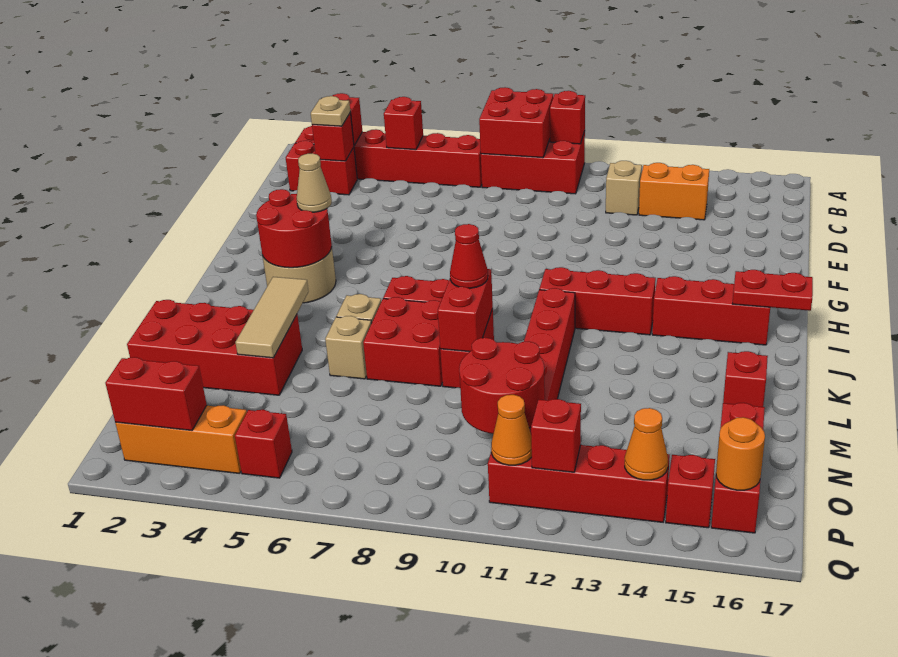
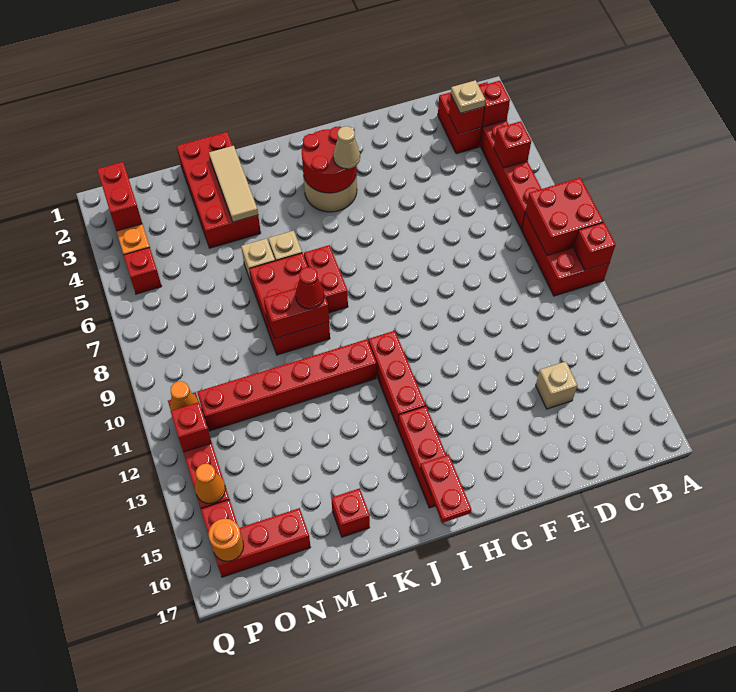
tan brick C12 level 1 -> tan brick D14 level 1
orange brick C13:C14 level 1 -> none
tan tile K4:M4 level 2 -> tan tile L2:L4 level 2
red round brick N10:O11 level 2 -> none

